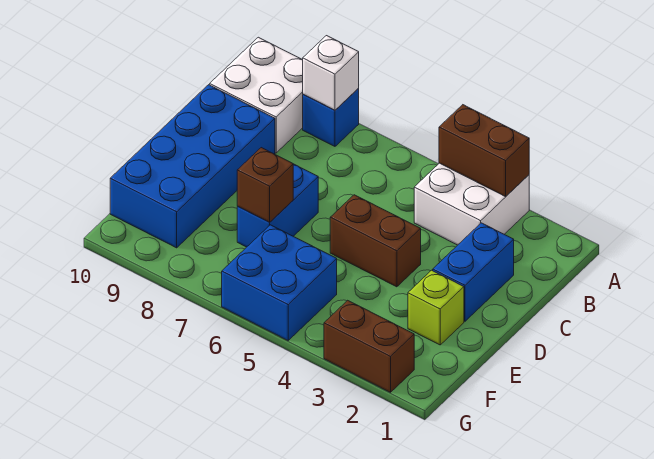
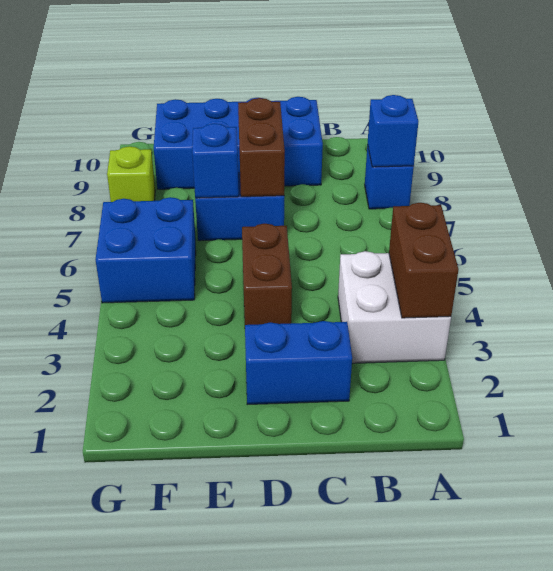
white brick A8 level 2 -> blue brick A8 level 2
white brick A9:B10 level 1 -> none
lime brick E2 level 1 -> lime brick G8 level 1
brown brick E7 level 2 -> blue brick E7 level 2
brown brick G2:G3 level 1 -> brown brick D7:D8 level 2

